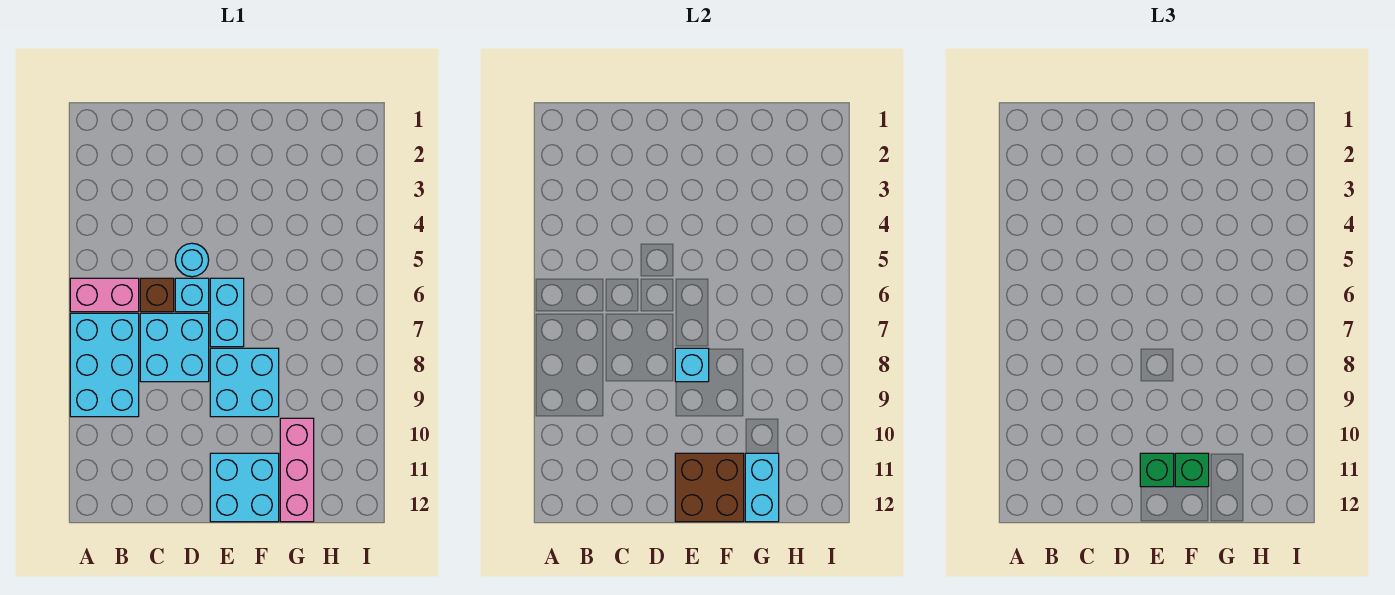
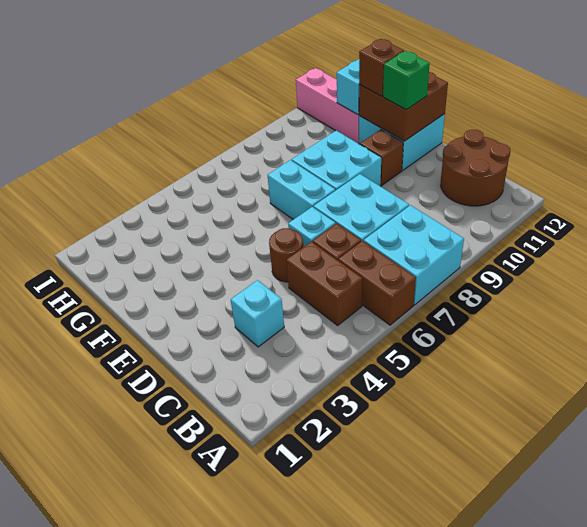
pink brick A6:B6 level 1 -> brown brick A6:B6 level 1
cyan brick A7:B9 level 1 -> cyan brick A7:B8 level 1
none -> brown brick B5:C5 level 1
none -> brown round brick B11:C12 level 1
cyan round brick D5 level 1 -> brown round brick D5 level 1
cyan brick E6:E7 level 1 -> cyan brick E7:F7 level 1
cyan brick E8 level 2 -> cyan brick C3 level 1
none -> brown brick E10 level 1
green brick F11 level 3 -> brown brick F11 level 3
pink brick G10:G12 level 1 -> pink brick G11:I11 level 1

